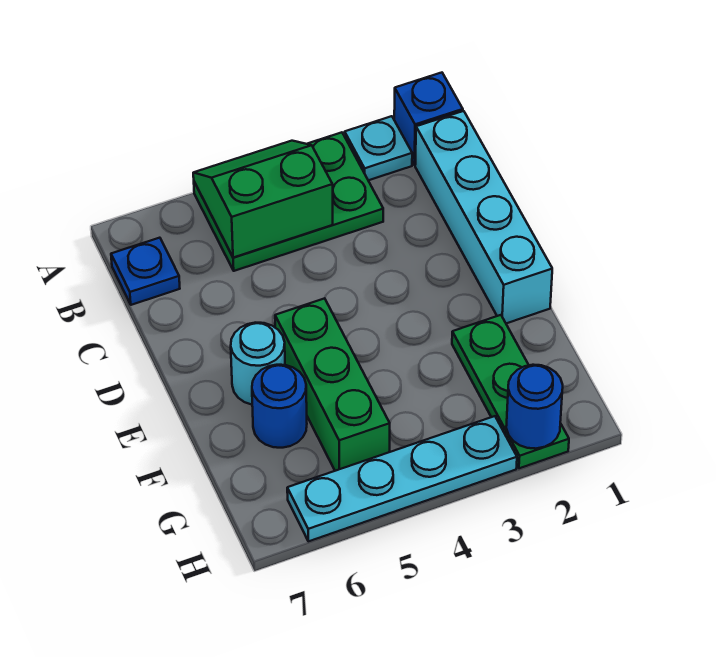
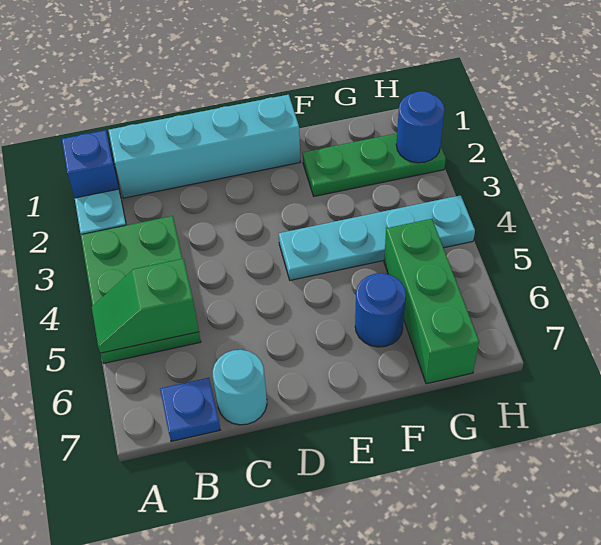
green slope A4:B5 level 2 top B -> green slope A5:B5 level 2 top B
green brick E5:G5 level 1 -> green brick G5:G7 level 1
cyan round brick E6 level 1 -> cyan round brick C7 level 1
cyan plate H3:H6 level 1 -> cyan plate E4:H4 level 1

